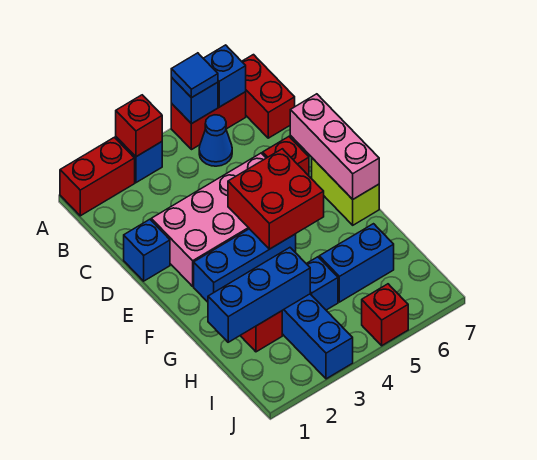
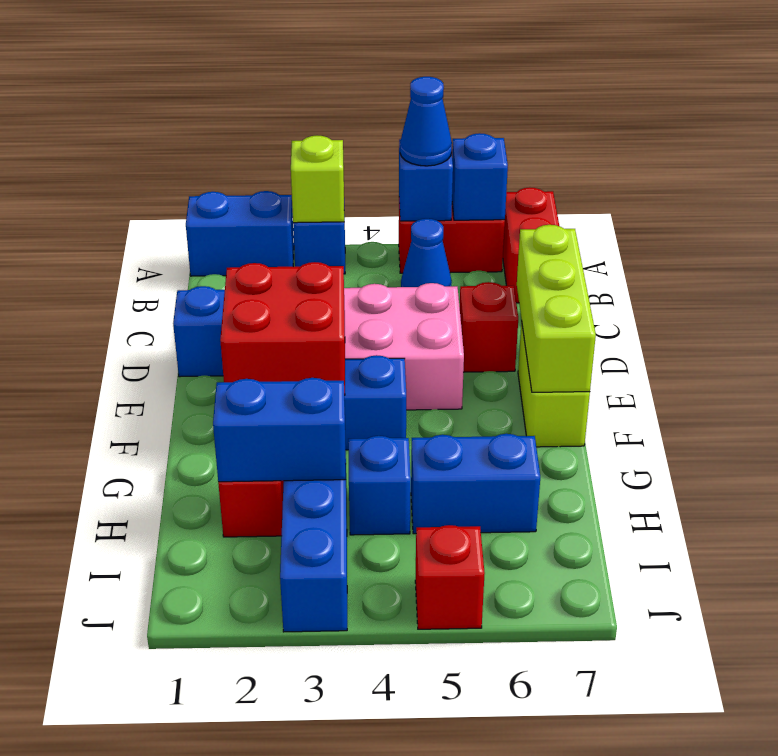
red brick A1:A2 level 1 -> blue brick A1:A2 level 1
red brick A3 level 2 -> lime brick A3 level 2
blue tile A5 level 3 -> blue cone A5 level 3
pink brick D7:F7 level 2 -> lime brick D7:F7 level 2
red brick E4:F5 level 2 -> red brick E2:F3 level 2
blue brick H1:H3 level 2 -> blue brick H2:H3 level 2

